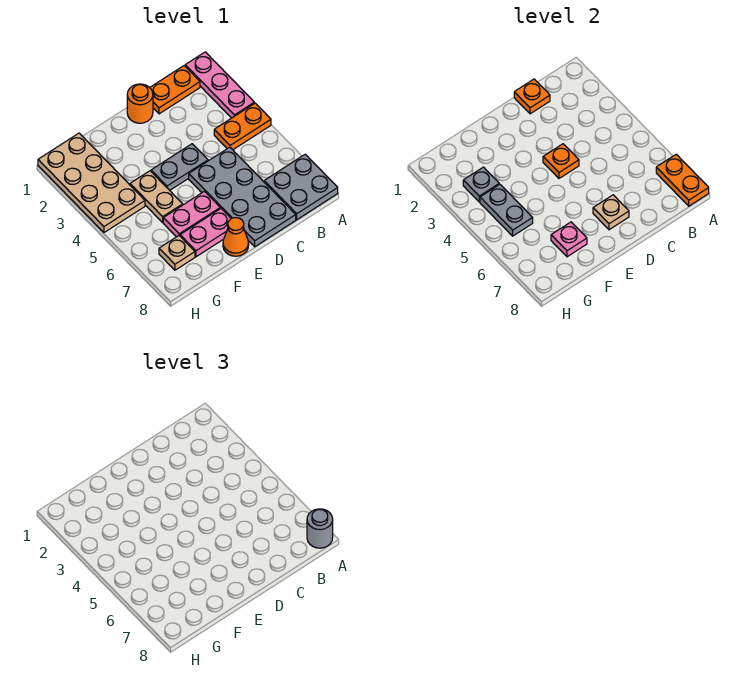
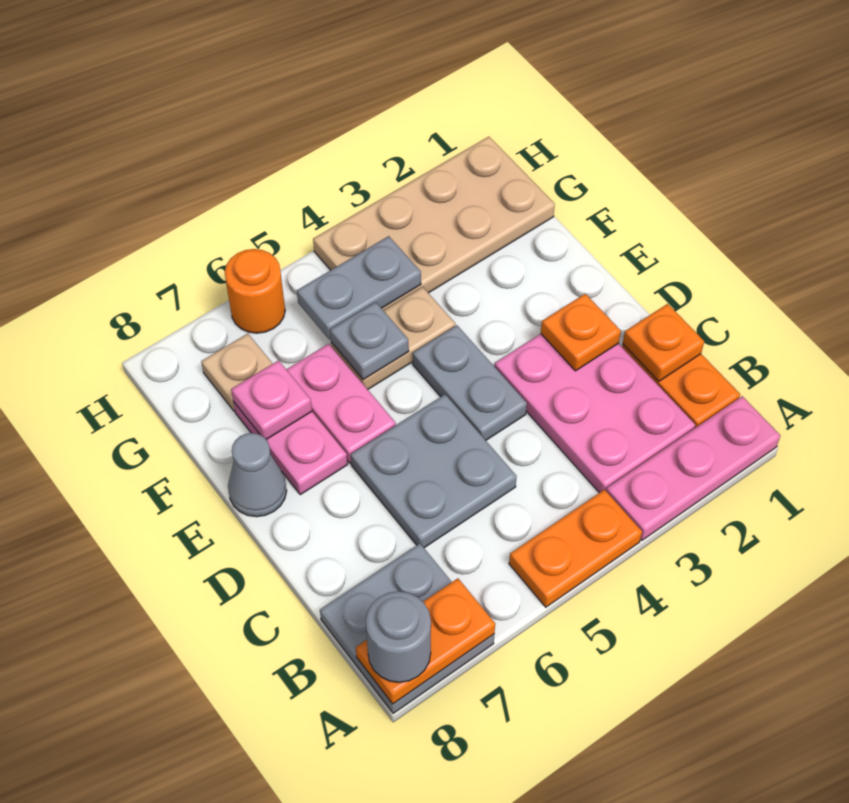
orange plate A4:B4 level 1 -> orange plate A4:A5 level 1
none -> pink plate B2:D3 level 1
grey plate C5:D8 level 1 -> grey plate C5:D6 level 1
orange round brick D1 level 1 -> orange round brick H6 level 1
orange plate D4 level 2 -> orange plate D2 level 2
tan plate D7 level 2 -> none
orange cone E8 level 1 -> grey cone E8 level 1
grey plate G3 level 2 -> grey plate F5 level 2

